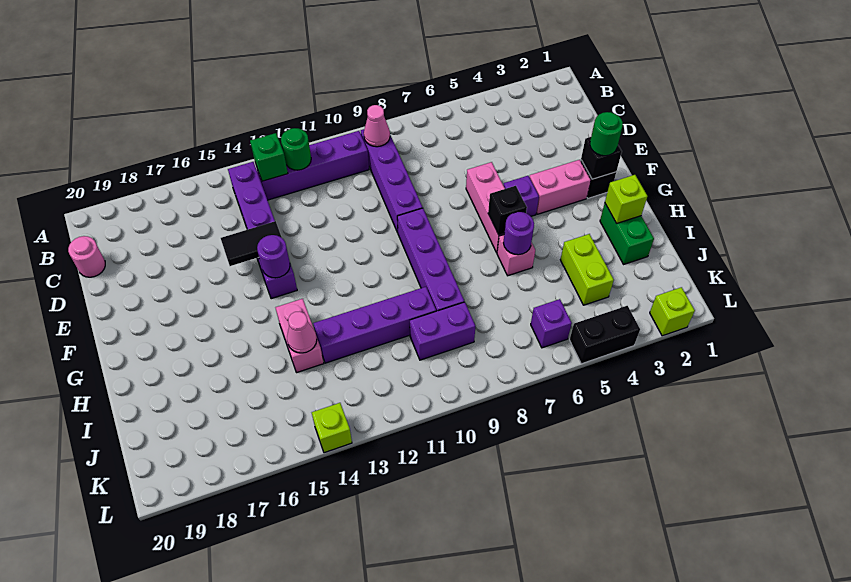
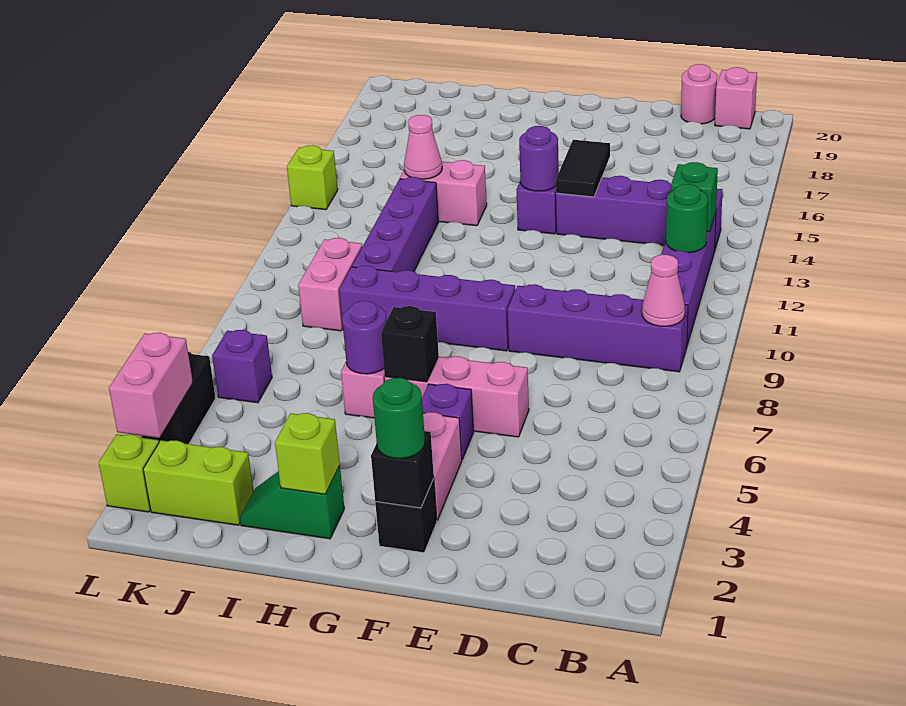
none -> pink brick B20 level 1
green brick H2:I2 level 1 -> green slope H2:I2 level 1 top H
lime brick I4:J4 level 1 -> lime brick J2:K2 level 1
purple brick J9:J10 level 1 -> pink brick J9:J10 level 1
none -> pink brick L3:L4 level 2

